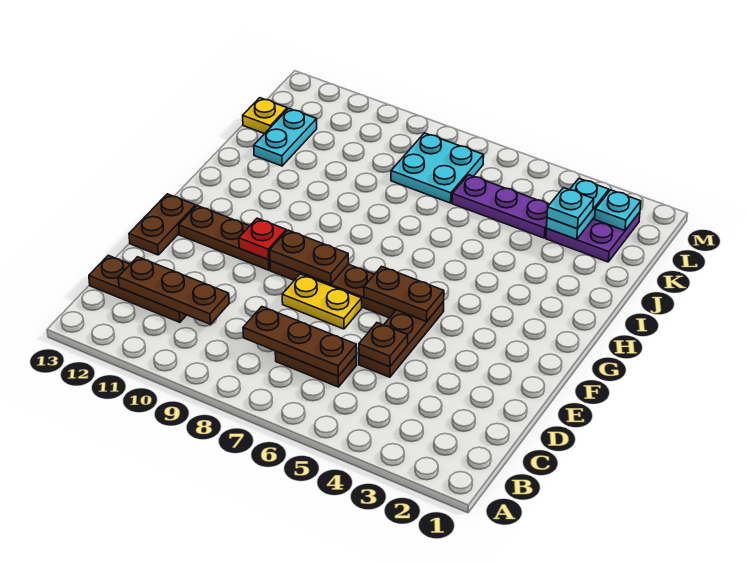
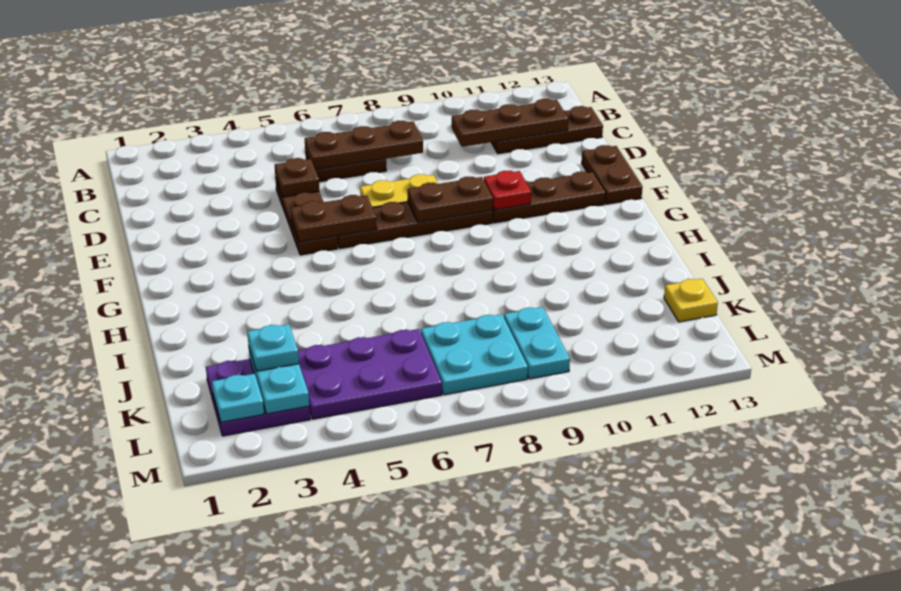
cyan plate J12:K12 level 1 -> cyan plate K9:L9 level 1
purple plate K4:K6 level 1 -> purple plate K4:L6 level 1

